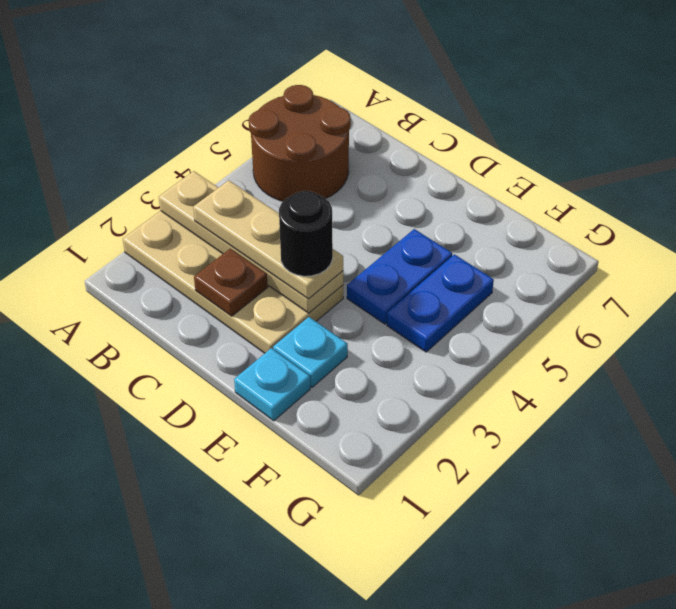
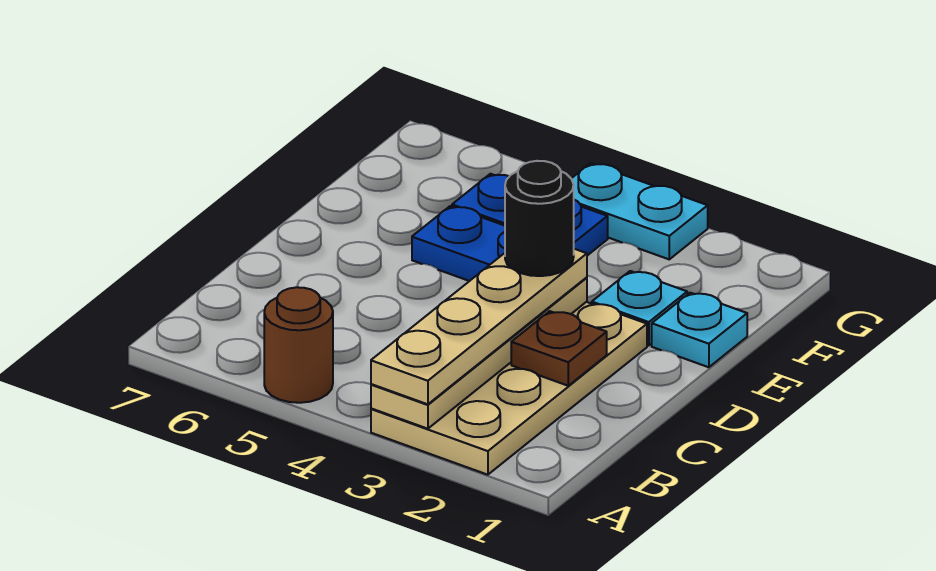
brown round brick A5:B6 level 1 -> brown round brick A5 level 1
tan plate B3:D3 level 3 -> tan plate A3:D3 level 3
none -> cyan plate G3:G4 level 1

